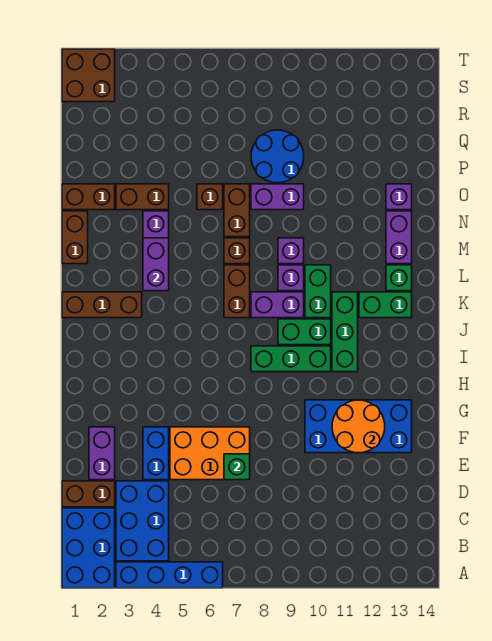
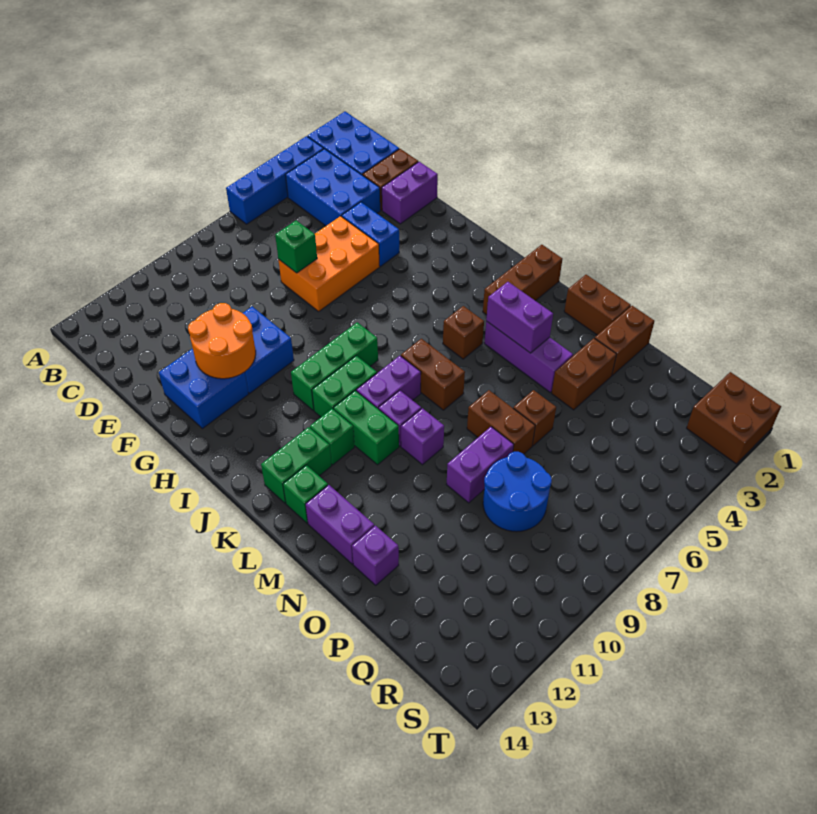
purple brick E2:F2 level 1 -> purple brick E1:E2 level 1
green brick I11:K11 level 1 -> green brick K11 level 1
brown brick M7 level 1 -> brown brick K5 level 1

